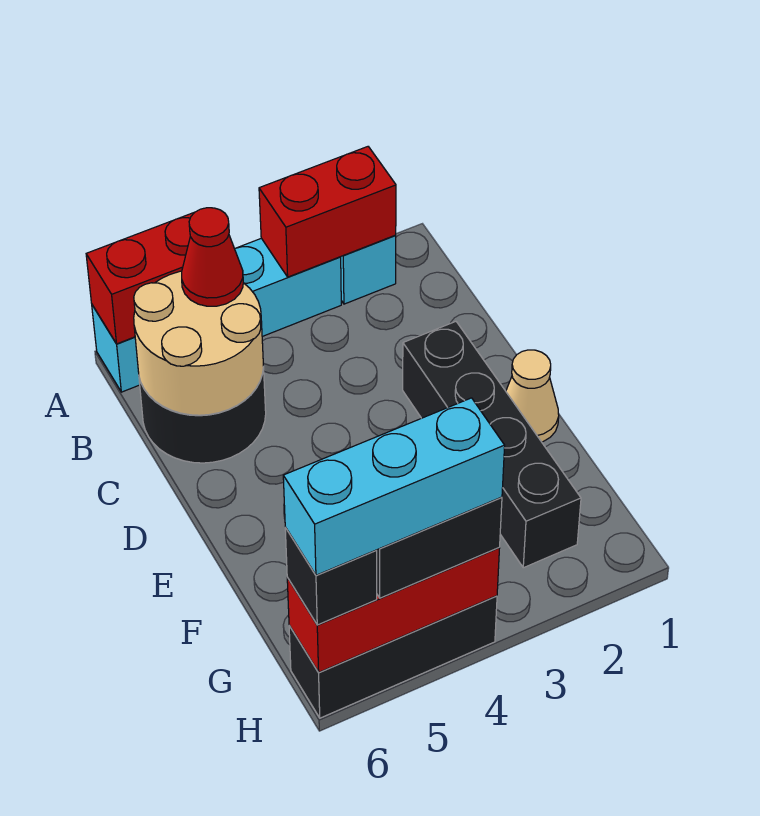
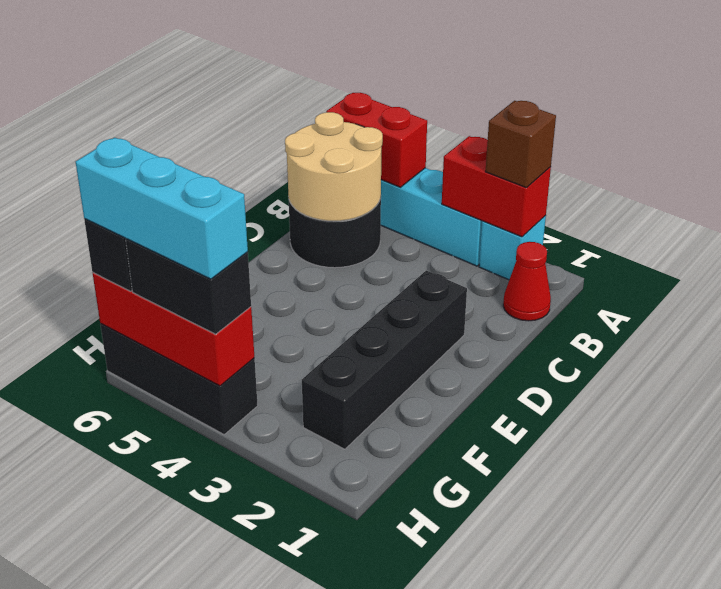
none -> brown brick A2 level 3
red cone B5 level 3 -> red cone B1 level 1
tan cone E1 level 1 -> none

